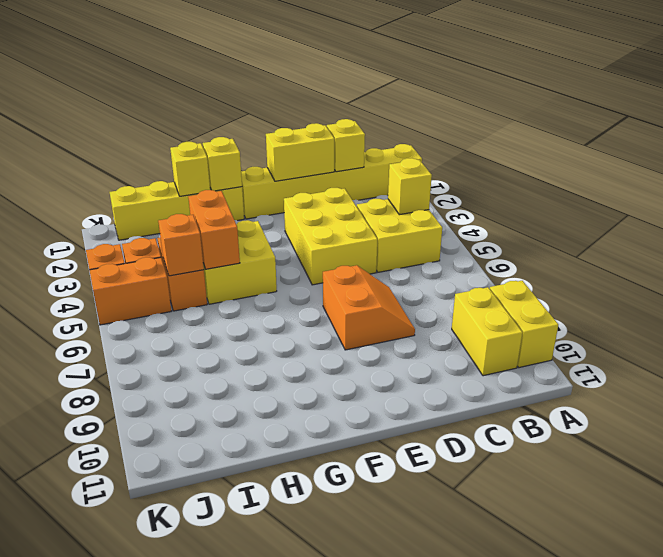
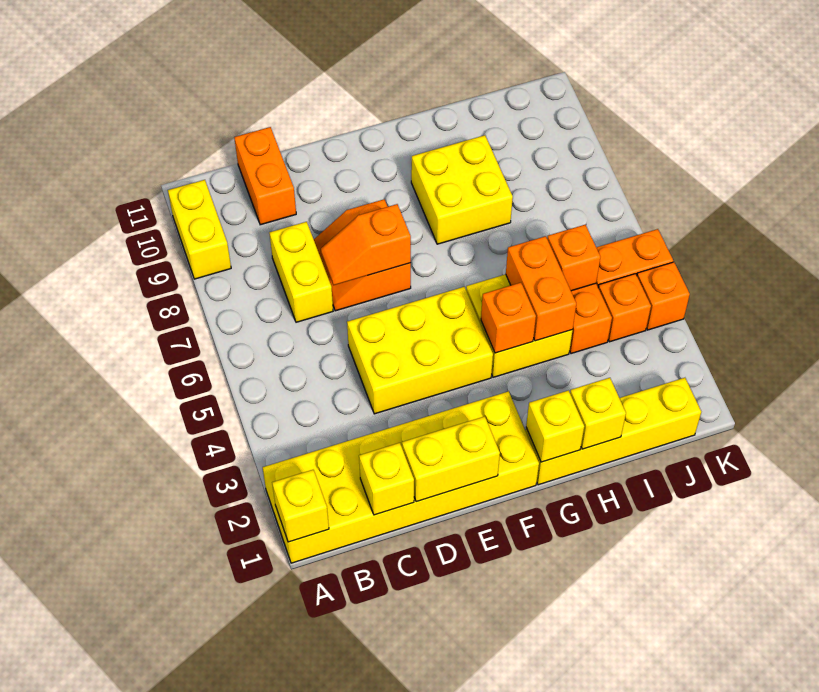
yellow brick A1:F1 level 1 -> yellow brick A1:F2 level 1
yellow brick B4:C5 level 1 -> yellow brick G8:H9 level 1
yellow brick B4 level 2 -> yellow brick A1 level 2
yellow brick B9:B10 level 1 -> yellow brick C7:C8 level 1
none -> orange brick C10:C11 level 1
yellow brick D3:E5 level 1 -> yellow brick D4:F5 level 1
none -> orange slope D7:E7 level 2 top E
none -> orange brick G4 level 2

